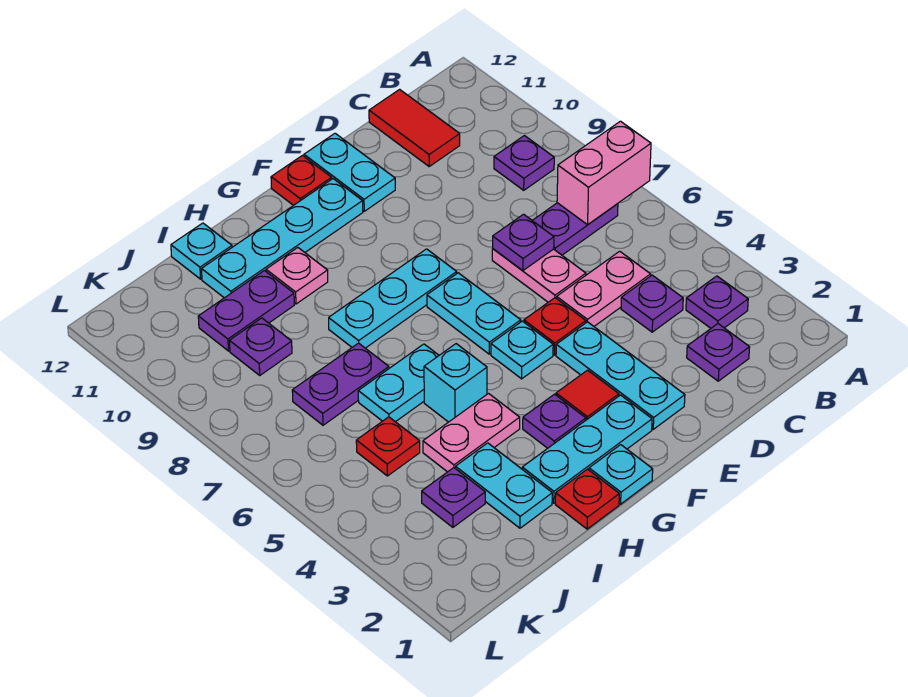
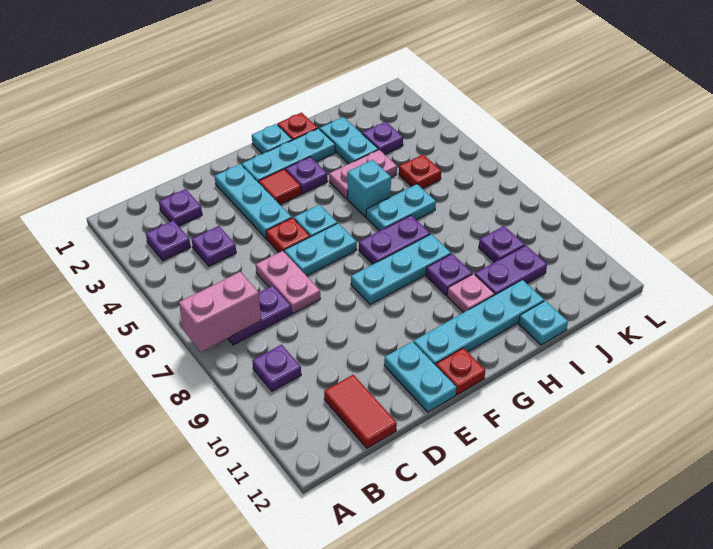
pink plate C5:D5 level 1 -> none
purple plate D7 level 2 -> purple plate H9 level 1
cyan plate F6:F7 level 1 -> cyan plate E6:F6 level 1
purple plate I7:J7 level 1 -> purple plate G7:H7 level 1

